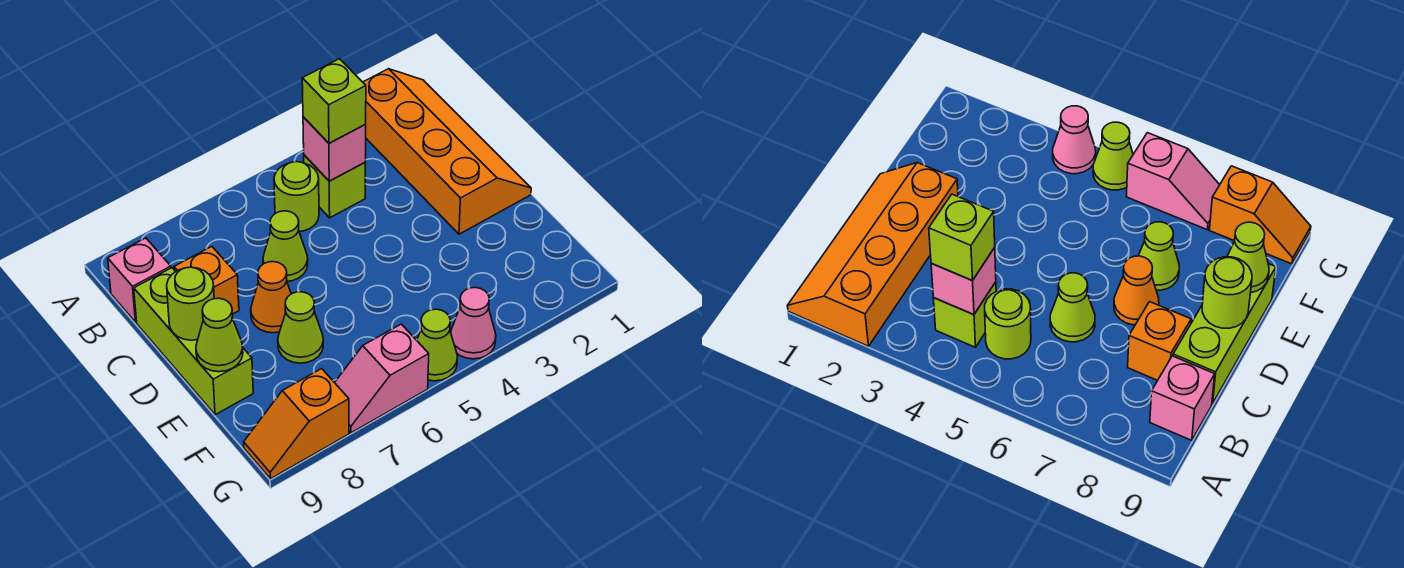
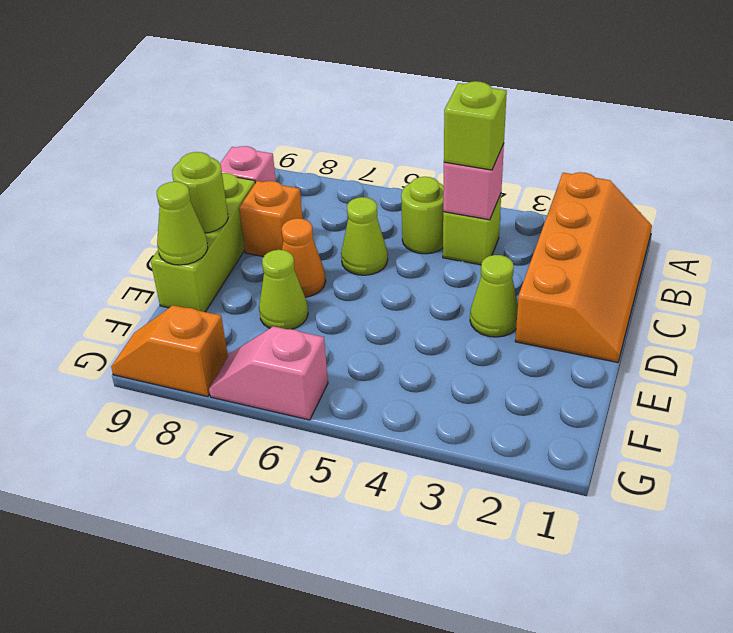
pink cone G4 level 1 -> none
lime cone G5 level 1 -> lime cone D3 level 1

